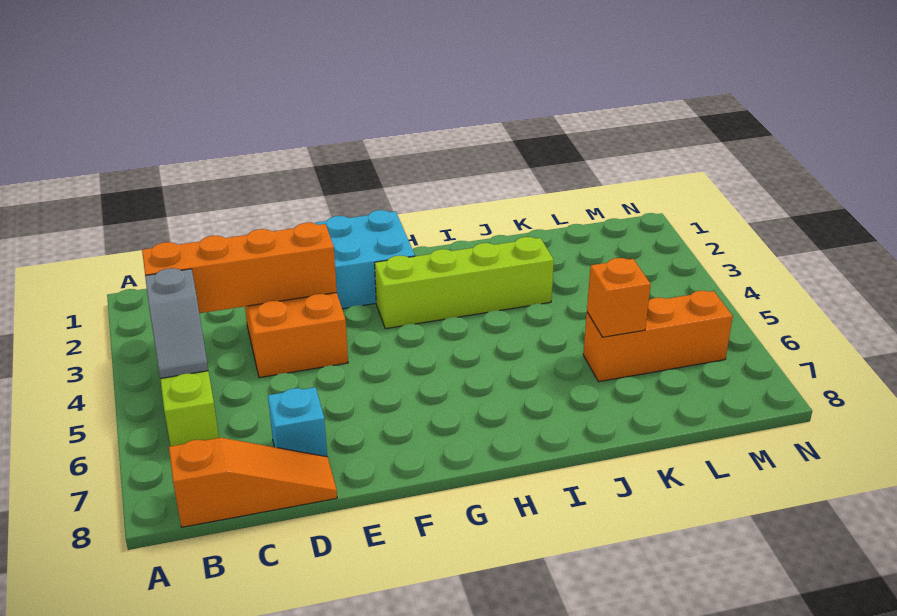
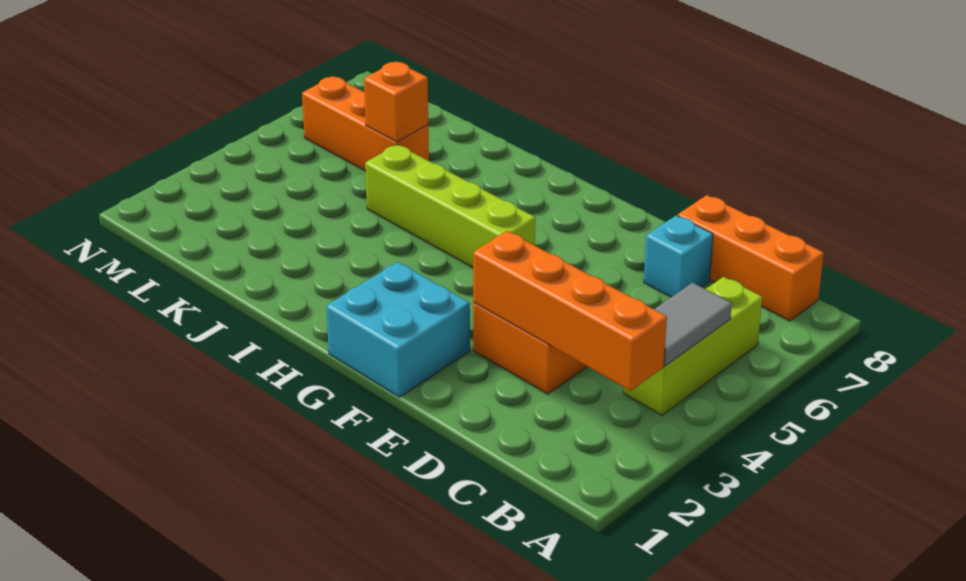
grey slope B4:B5 level 2 top 4 -> grey tile B4:B5 level 2
orange slope B8:D8 level 1 top B -> orange brick B8:D8 level 1
lime brick G3:J3 level 1 -> lime brick G5:J5 level 1

